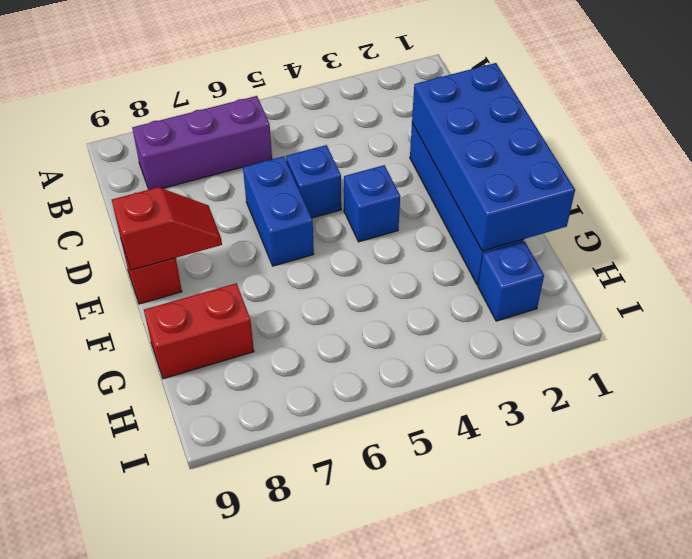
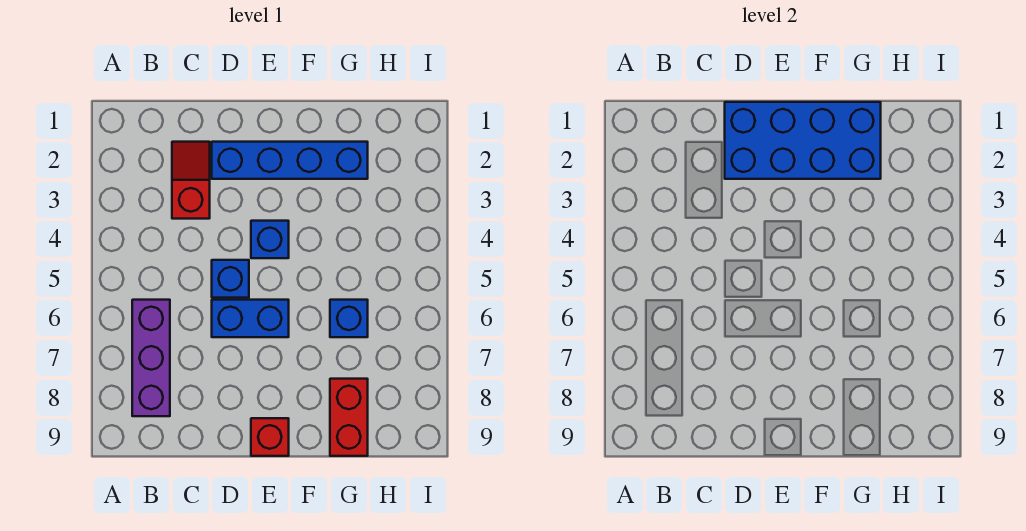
red slope E8:E9 level 2 top 9 -> red slope C2:C3 level 1 top 3
blue brick H2 level 1 -> blue brick G6 level 1

